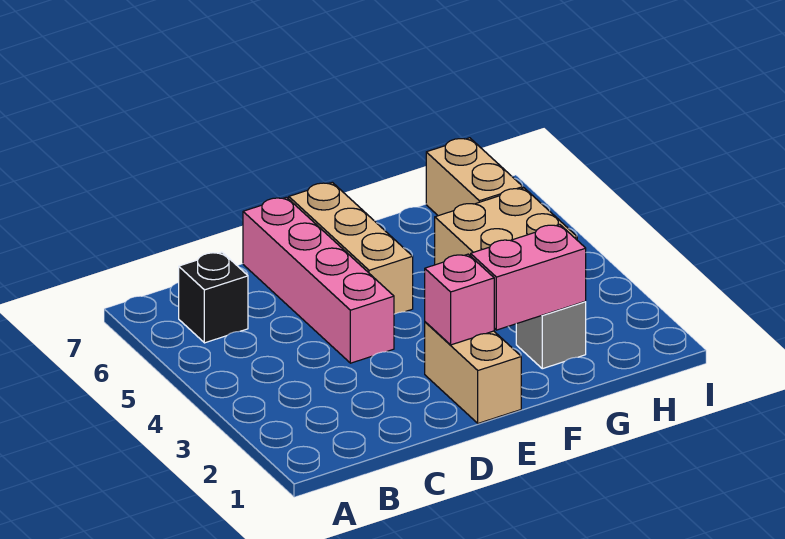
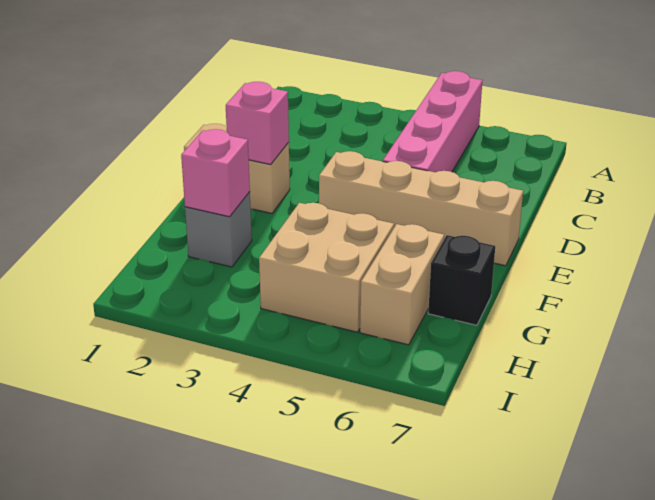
black brick B6 level 1 -> black brick G7 level 1
pink brick D4:D7 level 1 -> pink brick A5:D5 level 1
tan brick E5:E7 level 1 -> tan brick E4:E7 level 1
pink brick F2:G2 level 2 -> pink brick G2 level 2
tan brick H6:H7 level 1 -> tan brick G6:H6 level 1

